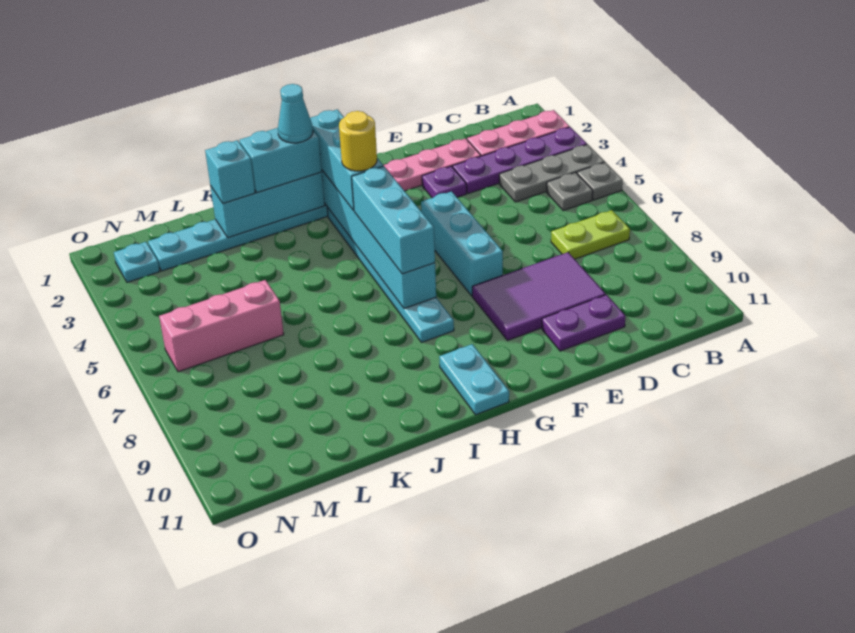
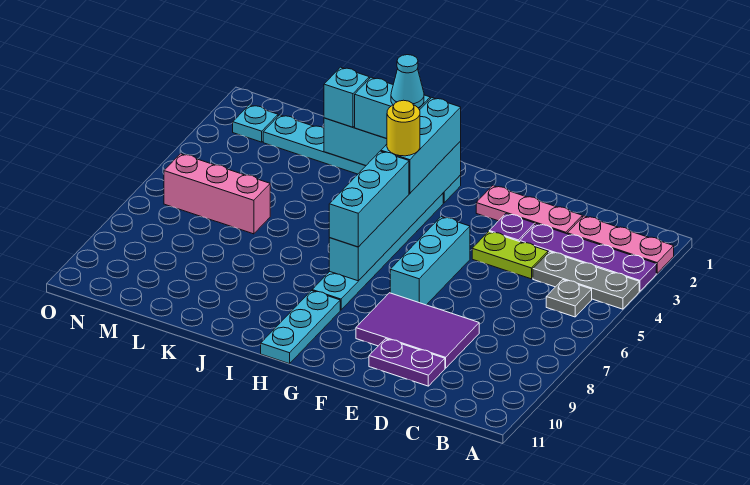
grey plate A5 level 1 -> none
lime plate B7:C7 level 1 -> lime plate D4:E4 level 1
cyan plate H10:H11 level 1 -> cyan plate H9:H11 level 1

